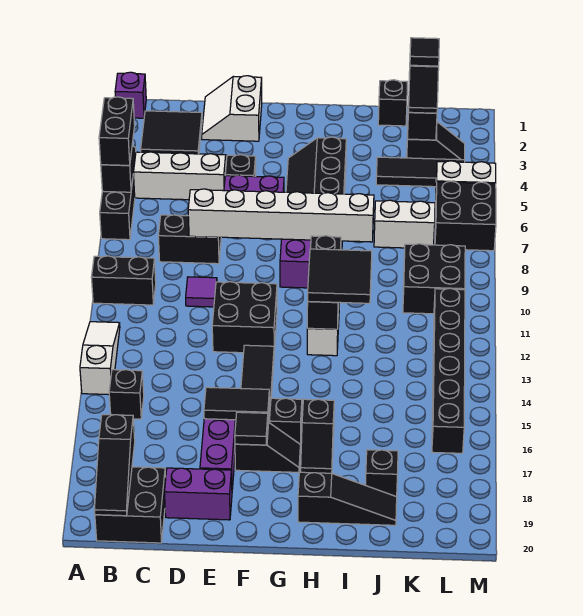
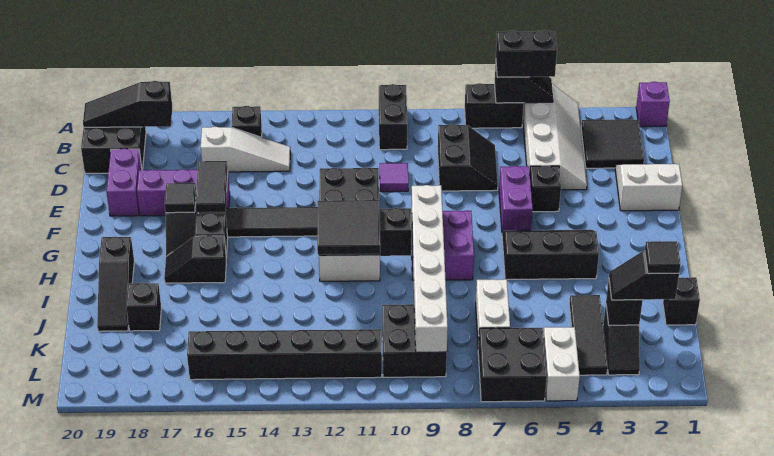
white slope A12:A14 level 1 top 14 -> white slope C14:C16 level 1 top 16
white brick D8:I8 level 2 -> white brick G9:L9 level 2

